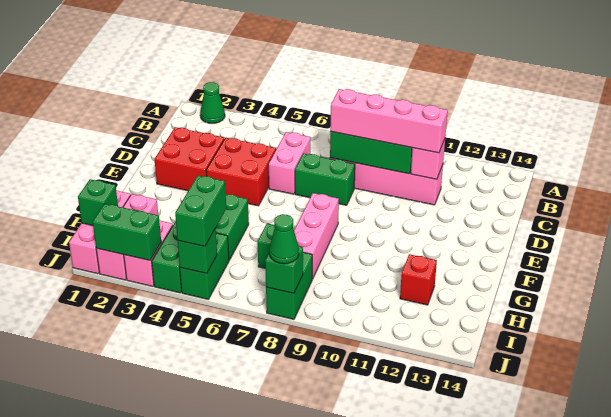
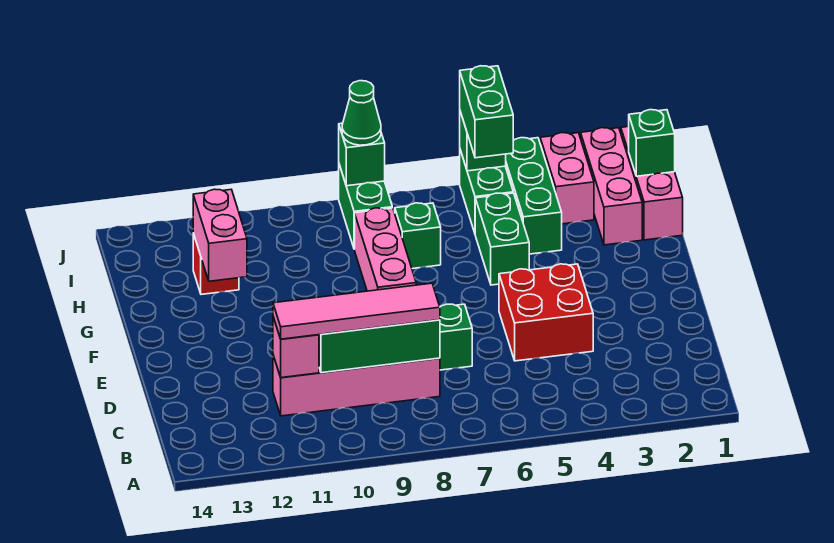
green cone A2 level 1 -> none
pink brick C6:D6 level 1 -> pink brick G12:H12 level 2
pink brick C8:C11 level 3 -> pink tile C8:C11 level 3
red brick D2:E3 level 1 -> none
green brick J2:J3 level 2 -> none

